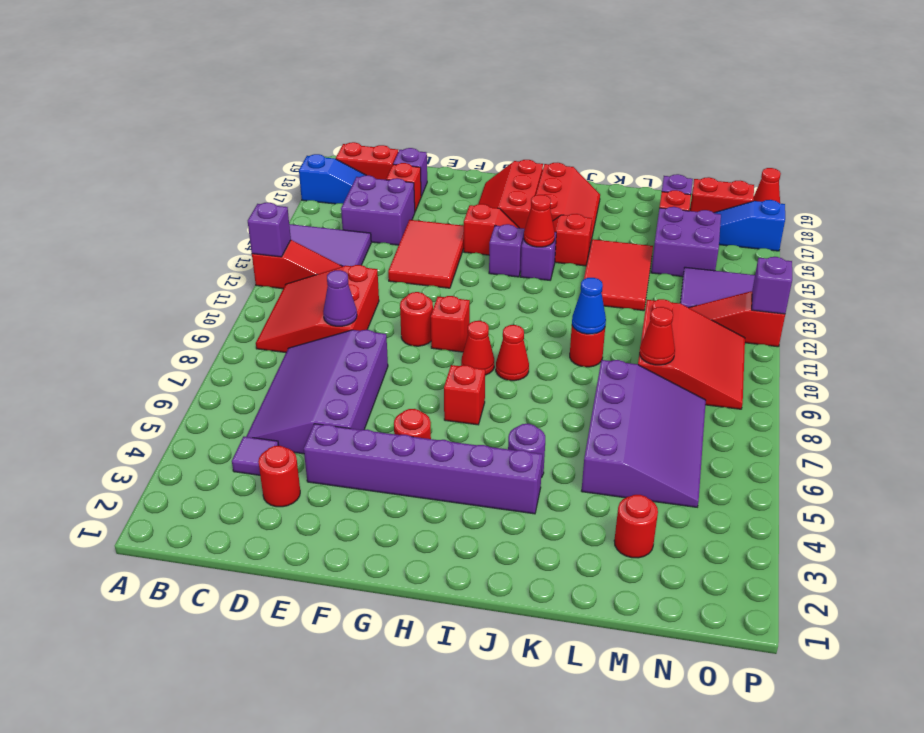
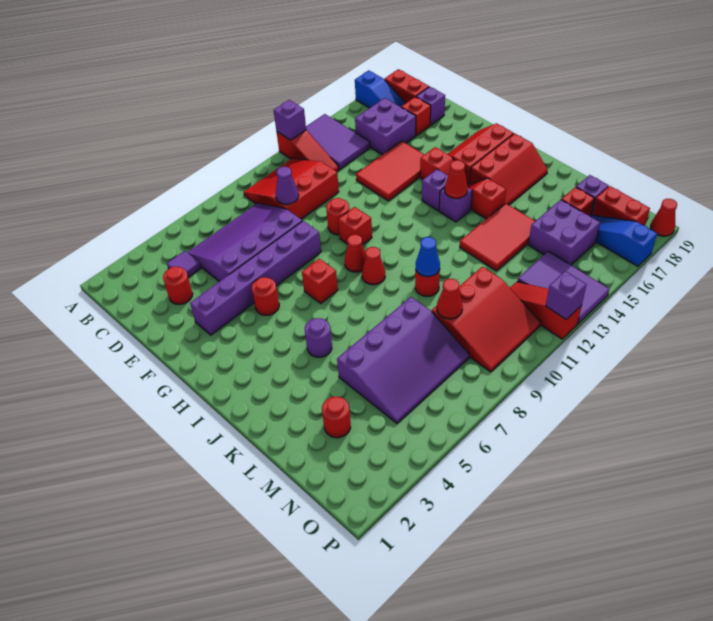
purple brick E4:J4 level 1 -> purple brick F3:F8 level 1

